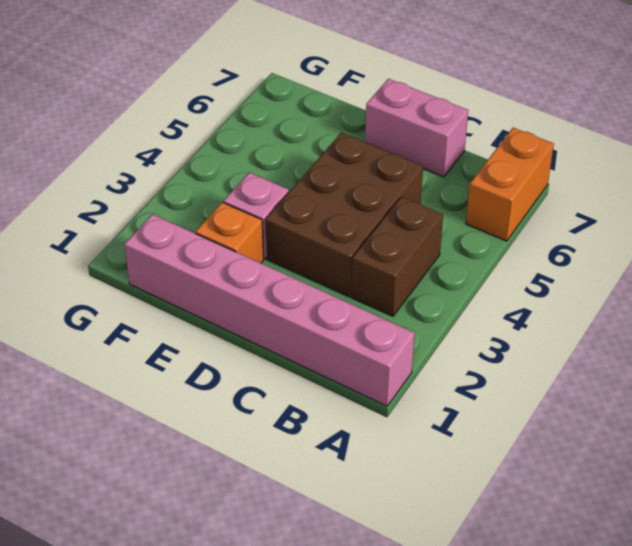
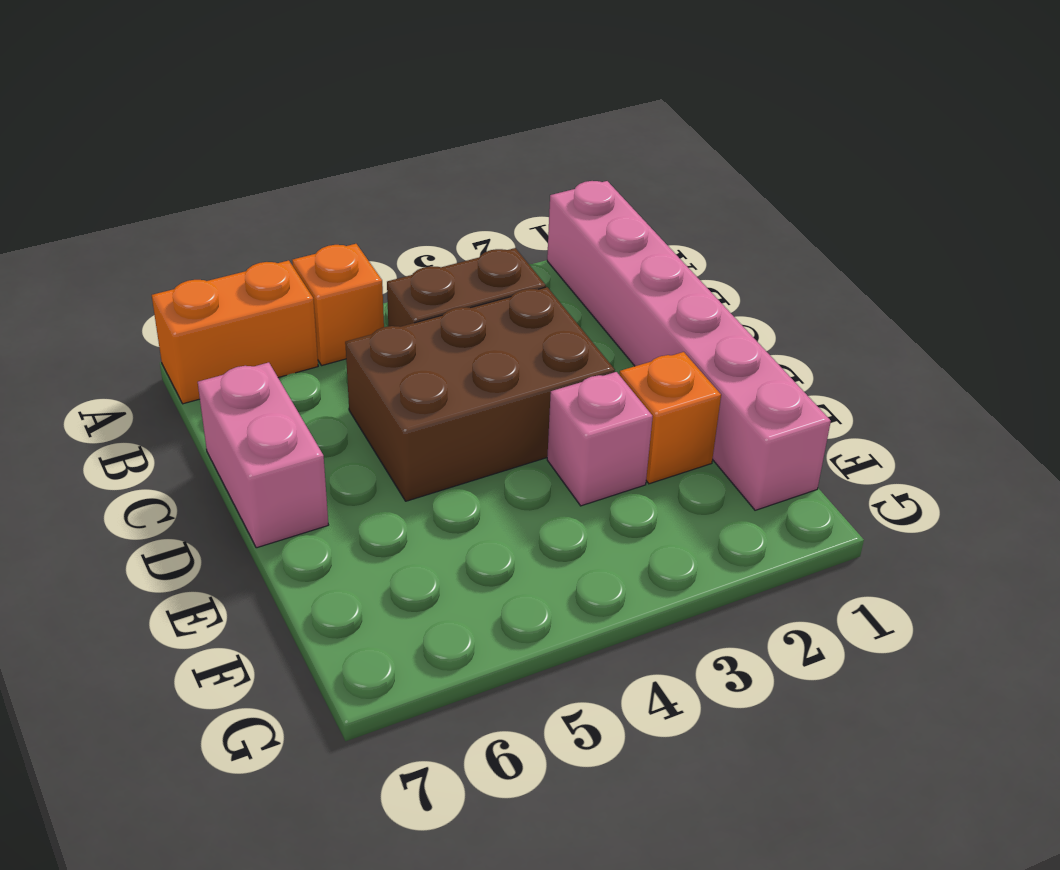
none -> orange brick A5 level 1

